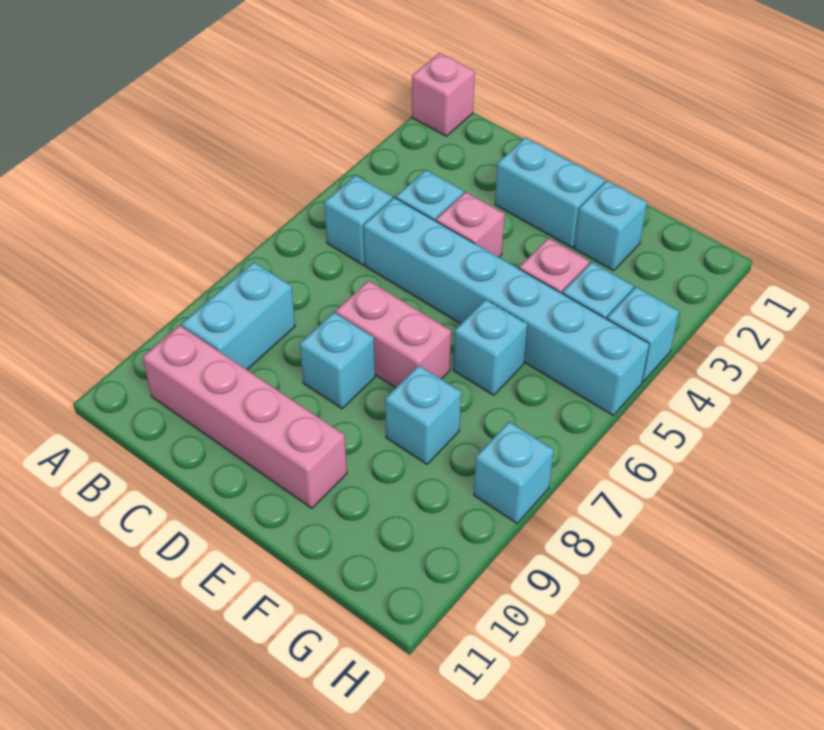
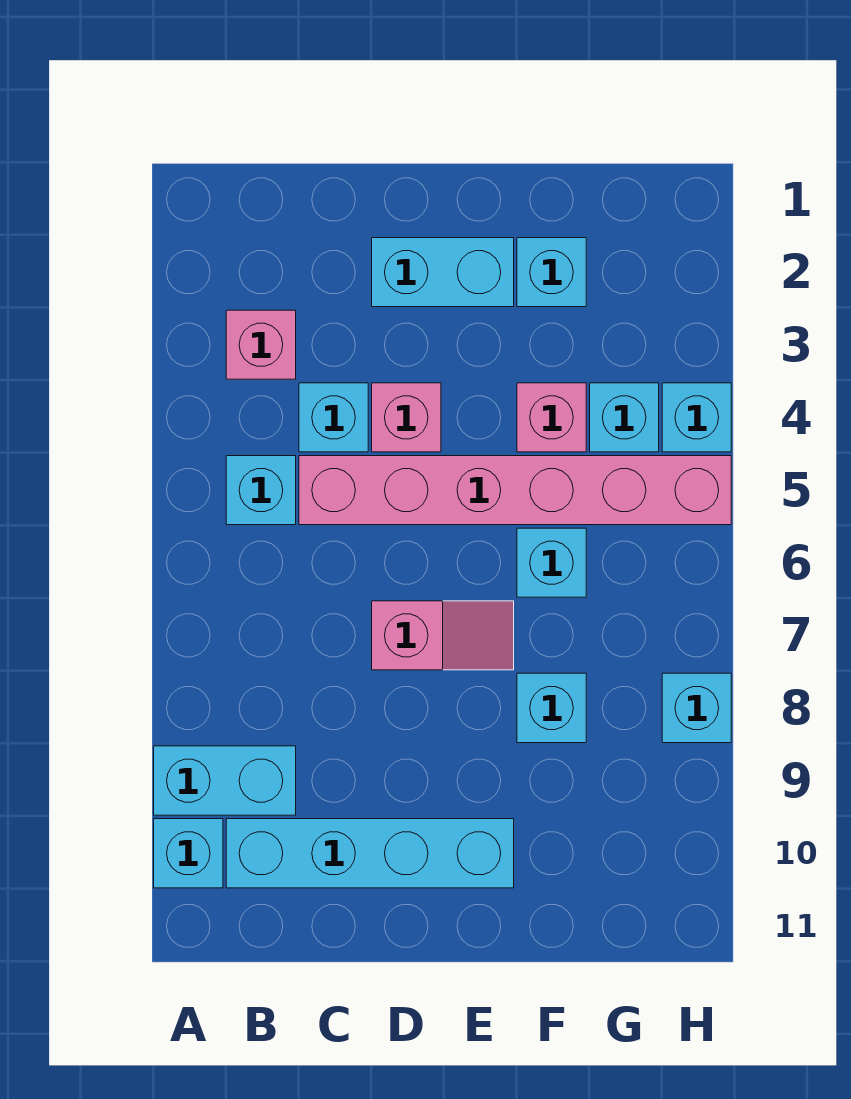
pink brick A1 level 1 -> pink brick B3 level 1
cyan brick B8:B9 level 1 -> cyan brick A9:B9 level 1
pink brick B10:E10 level 1 -> cyan brick B10:E10 level 1
cyan brick C5:H5 level 1 -> pink brick C5:H5 level 1
pink brick D7:E7 level 1 -> pink slope D7:E7 level 1 top D
cyan brick D8 level 1 -> cyan brick A10 level 1

